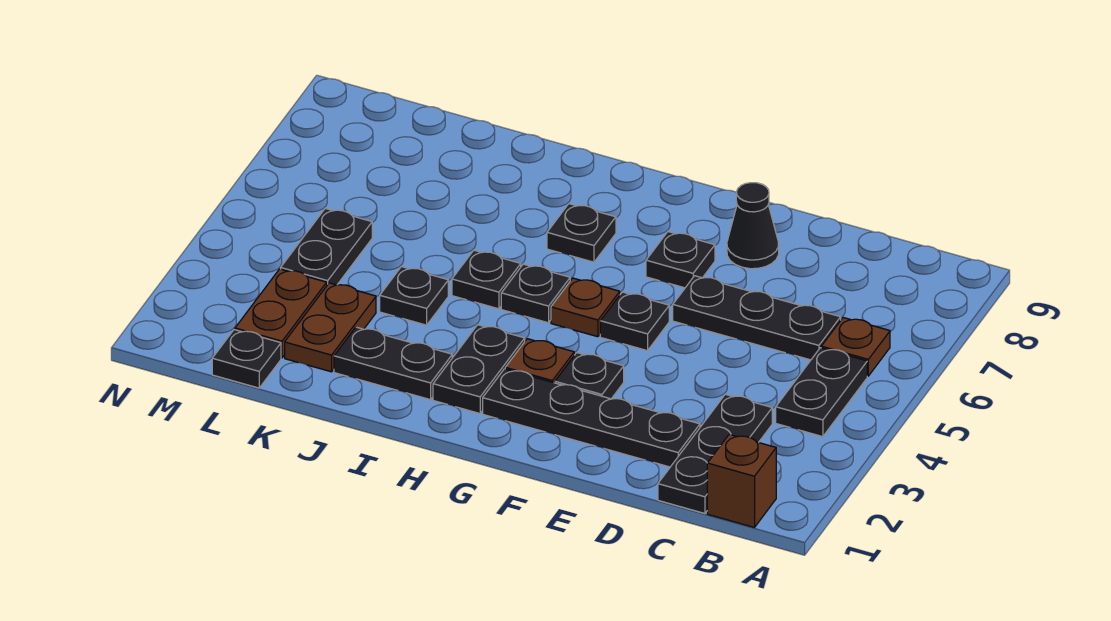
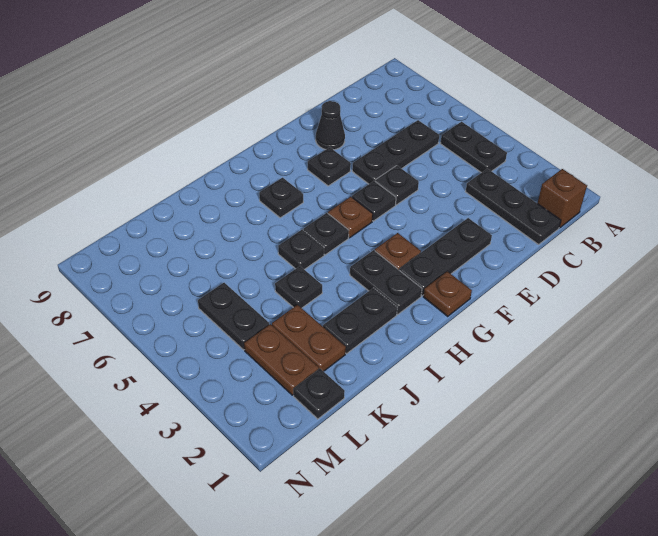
brown plate B6 level 1 -> brown plate G1 level 1
black plate D2:G2 level 1 -> black plate E2:G2 level 1
black plate F3 level 1 -> black plate E5 level 1

